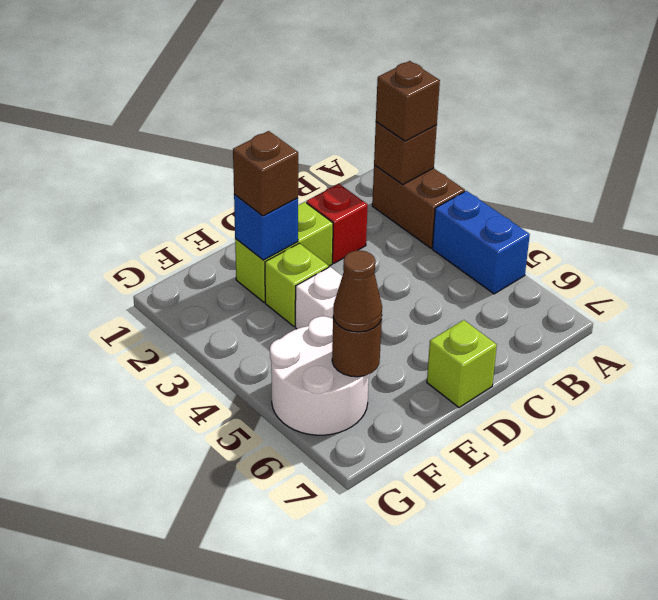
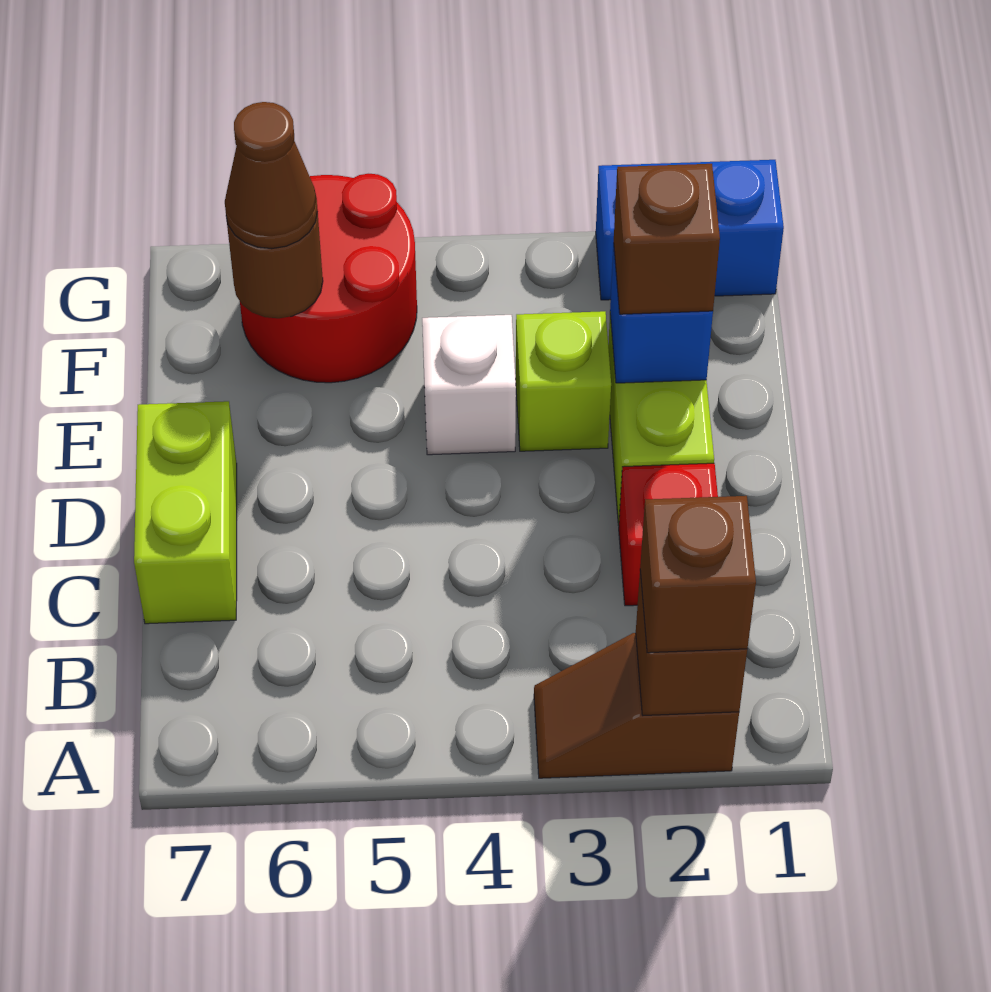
brown brick A2:A3 level 1 -> brown slope A2:A3 level 1 top 2
blue brick A4:A5 level 1 -> blue brick G1:G2 level 1
lime brick D7 level 1 -> lime brick C7:D7 level 1
white round brick F5:G6 level 1 -> red round brick F5:G6 level 1

